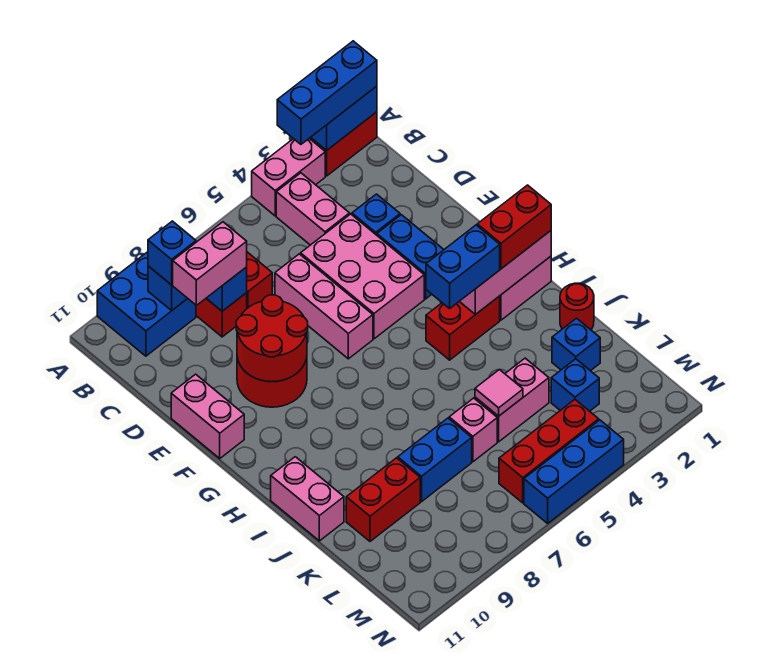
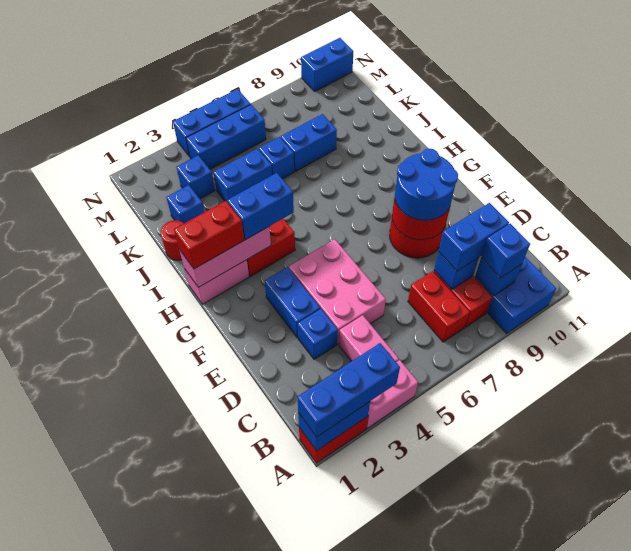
pink brick C8:C9 level 3 -> blue brick C8:C9 level 3
pink brick D6:F6 level 1 -> none
none -> blue round brick E8:F9 level 3
pink brick E11:F11 level 1 -> none
pink brick I11:J11 level 1 -> none
pink brick K4:K5 level 1 -> blue brick K4:K5 level 1
pink tile K5 level 2 -> none
pink brick K6 level 1 -> blue brick K6 level 1
red brick K9:K10 level 1 -> none
red brick M4:M6 level 1 -> blue brick M4:M6 level 1
none -> blue brick N10:N11 level 1

